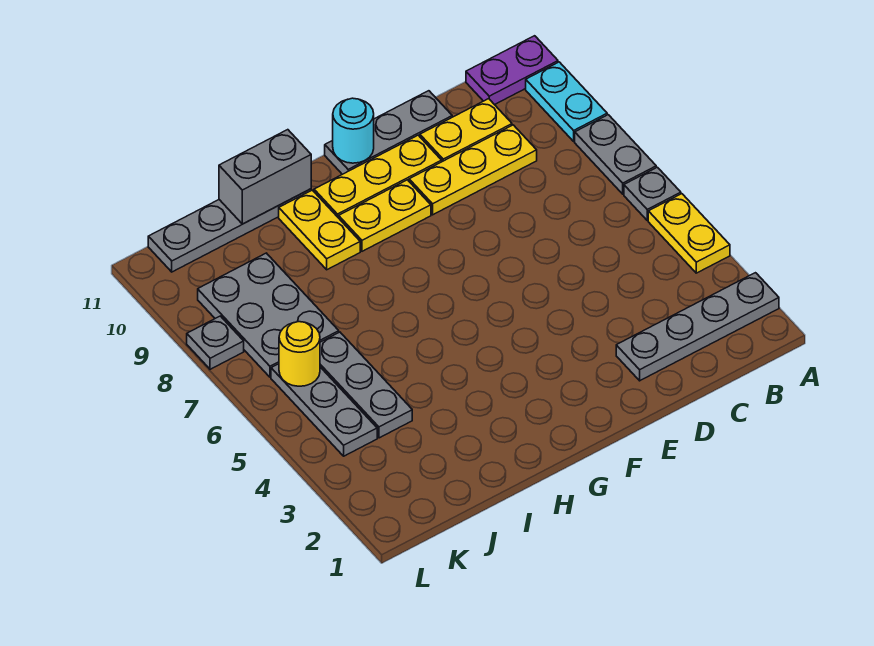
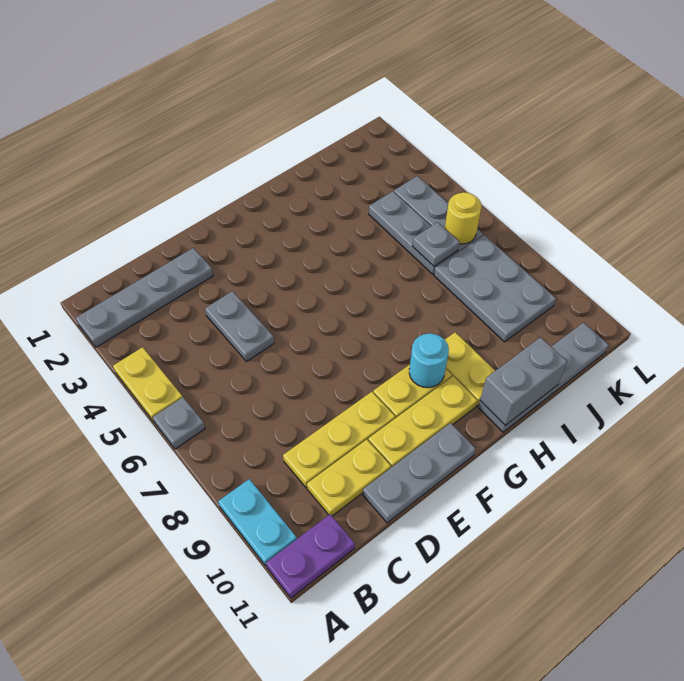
grey plate A7:A8 level 1 -> grey plate D4:D5 level 1
cyan round brick F11 level 2 -> cyan round brick G9 level 2
grey plate L8 level 1 -> grey plate J6 level 2

